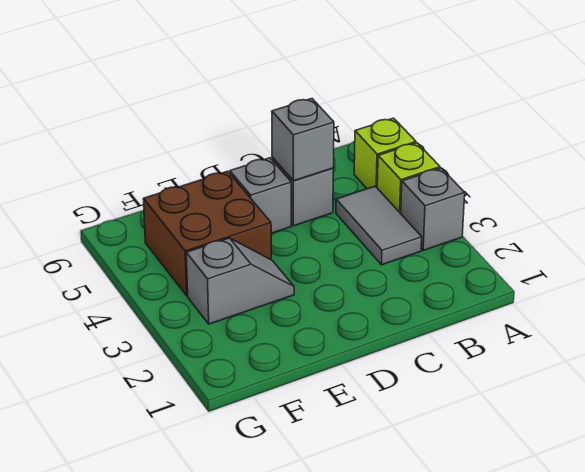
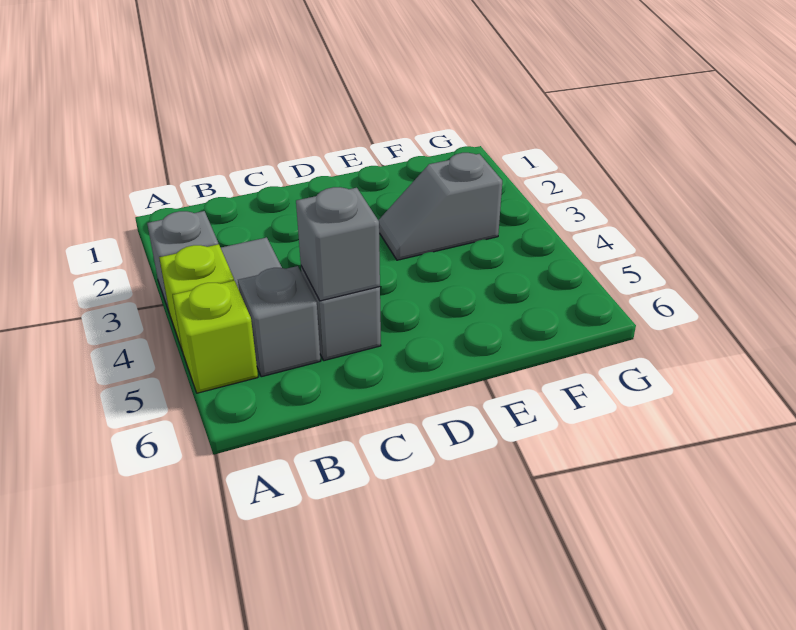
grey brick D5 level 1 -> grey brick B5 level 1
brown brick E4:F5 level 1 -> none

